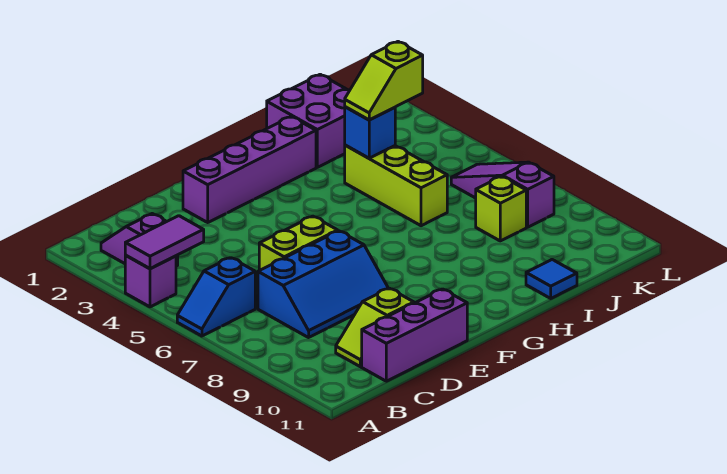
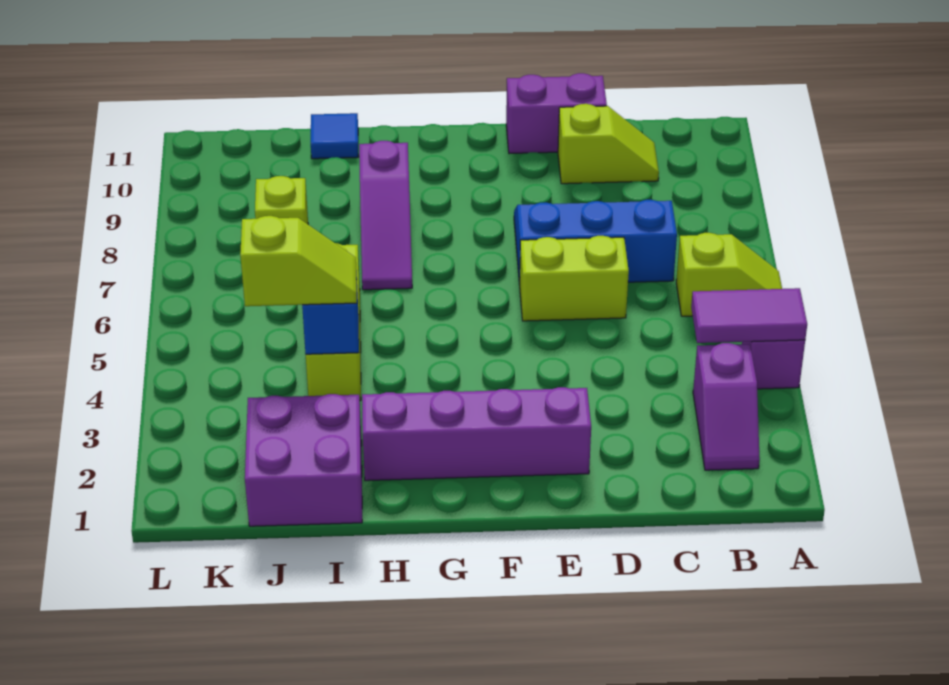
blue slope A6:B6 level 1 top B -> lime slope A6:B6 level 1 top B
purple brick C11:E11 level 1 -> purple brick D11:E11 level 1
purple slope K6:K8 level 1 top 8 -> purple slope H7:H9 level 1 top 9

